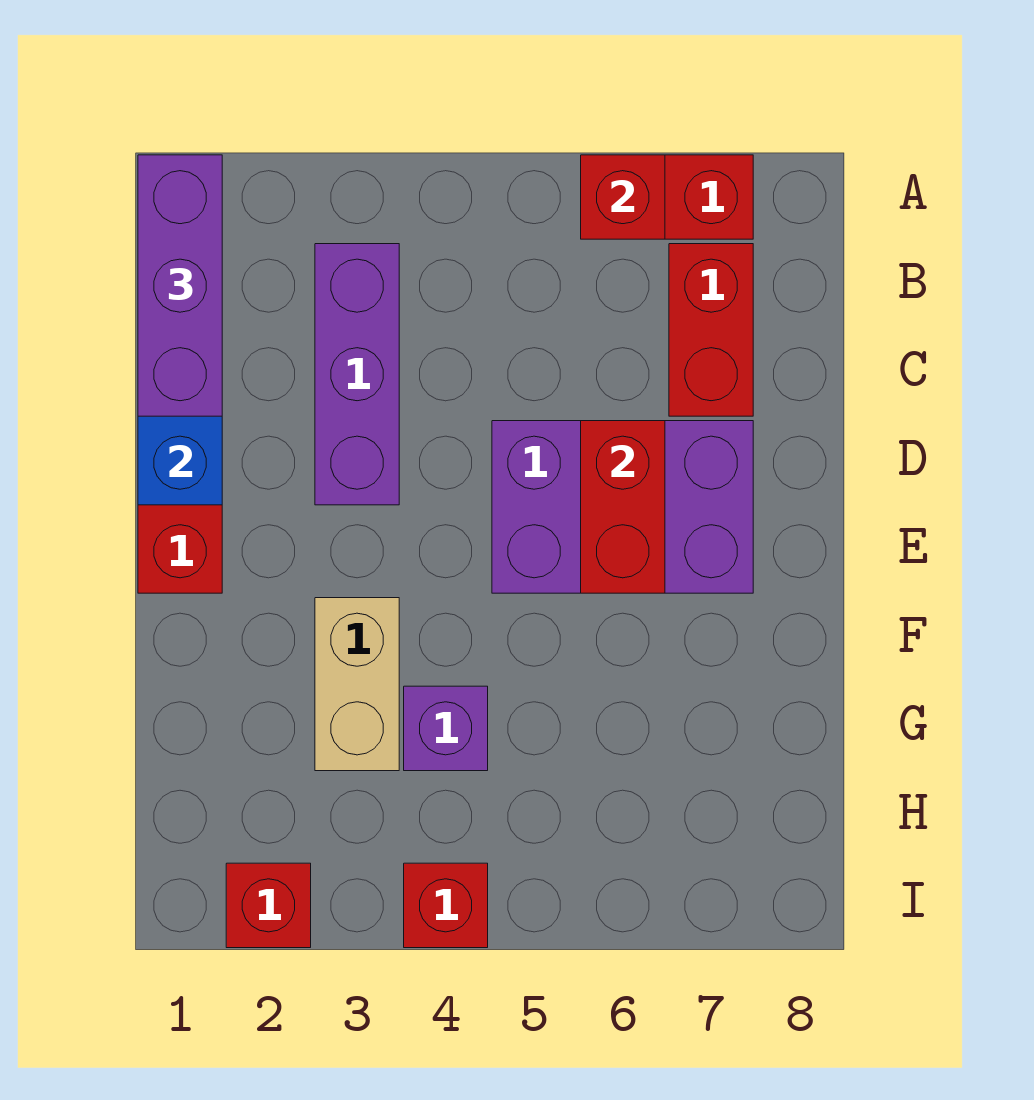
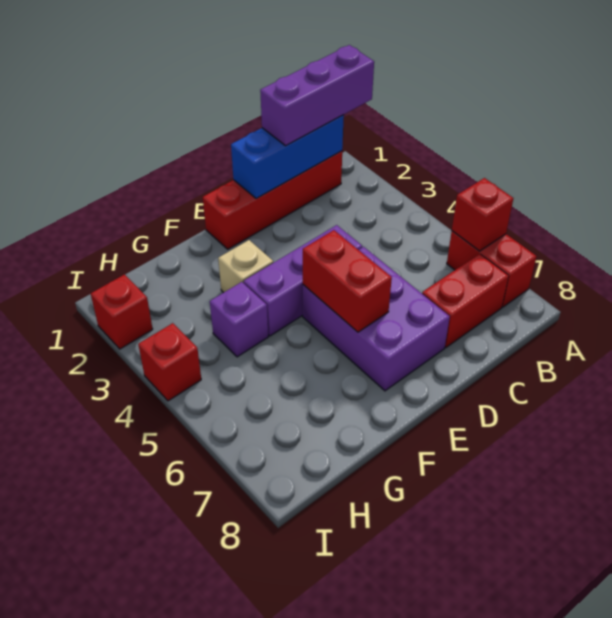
purple brick B3:D3 level 1 -> purple brick D4:F4 level 1
red brick D6:E6 level 2 -> red brick E5:E6 level 2
tan brick F3:G3 level 1 -> tan brick F3 level 1

